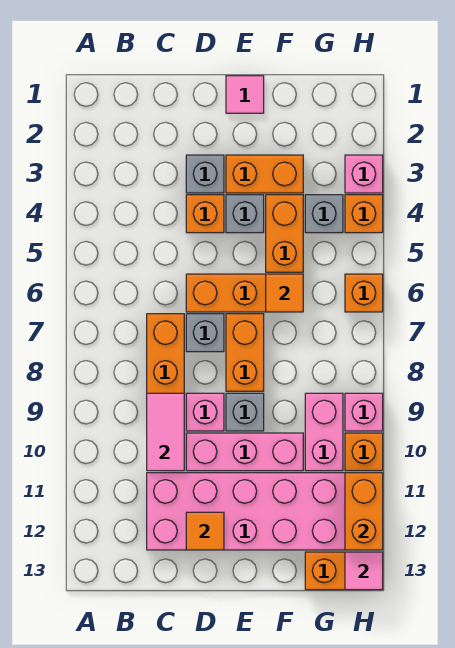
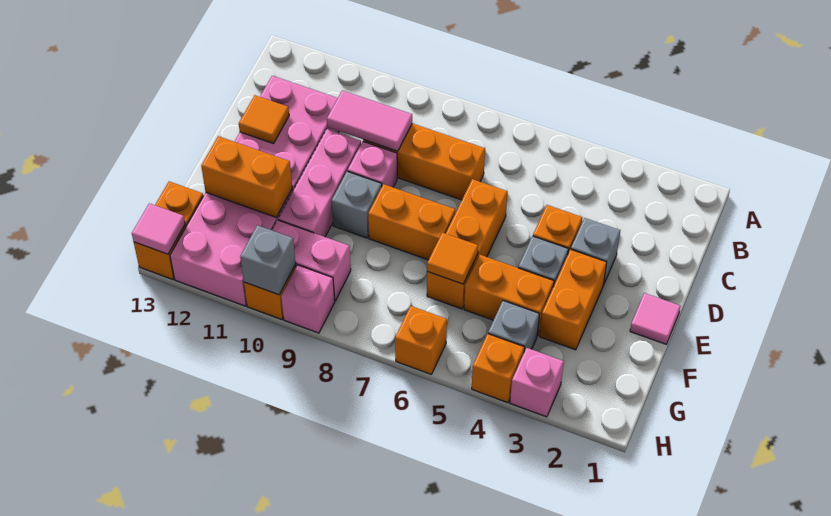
grey brick D7 level 1 -> grey brick H10 level 2
orange brick H11:H12 level 2 -> orange brick F11:F12 level 2

